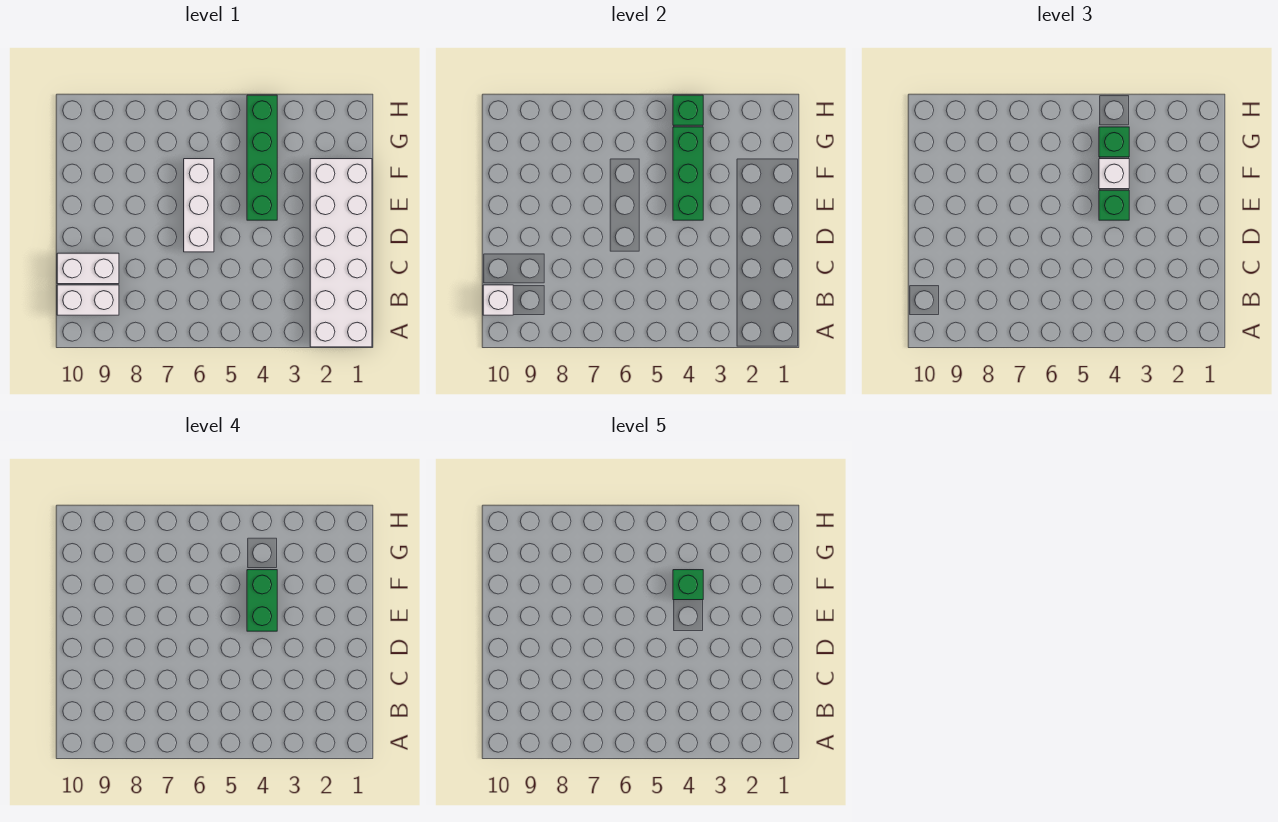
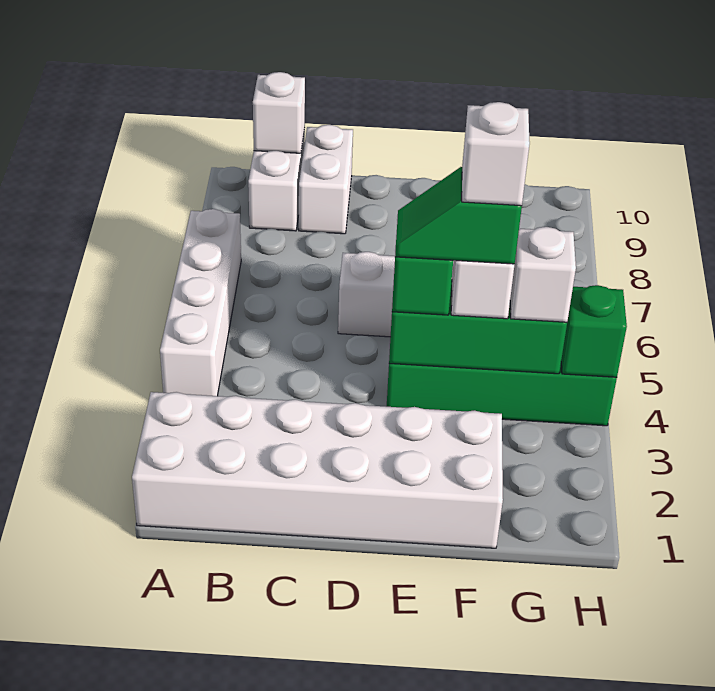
none -> white brick A4:A7 level 1
green brick E4:F4 level 4 -> green slope E4:F4 level 4 top F
green brick F4 level 5 -> white brick F4 level 5
green brick G4 level 3 -> white brick G4 level 3

